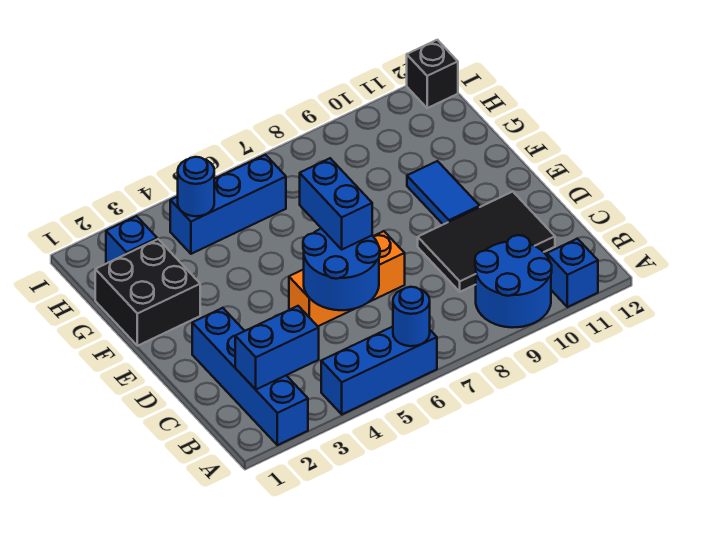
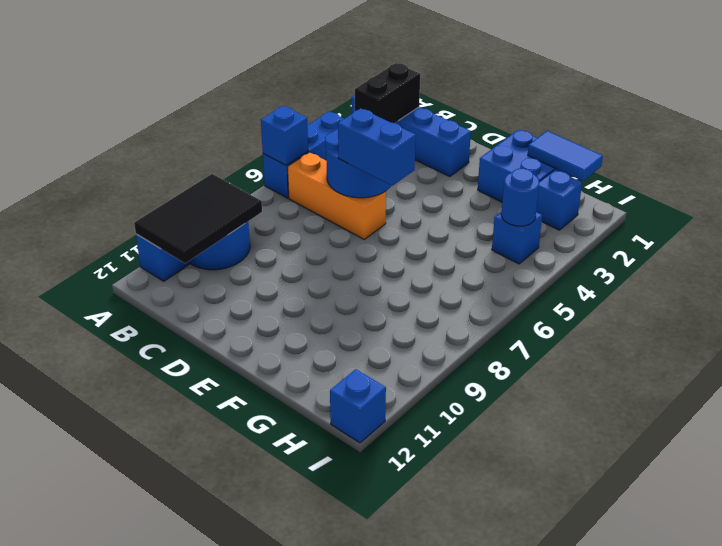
blue round brick A6 level 2 -> blue brick A6 level 2
blue brick B2:B3 level 2 -> black brick B2:B3 level 2
black tile C9:D11 level 1 -> black tile A9:B11 level 2
orange brick D5:D7 level 1 -> orange brick B6:D6 level 1
blue tile E10:F10 level 1 -> blue tile G1:H1 level 2
black brick F1:G2 level 1 -> blue brick F1:G2 level 1
blue brick H4:H6 level 1 -> blue brick H4 level 1
black brick I12 level 1 -> blue brick I12 level 1

